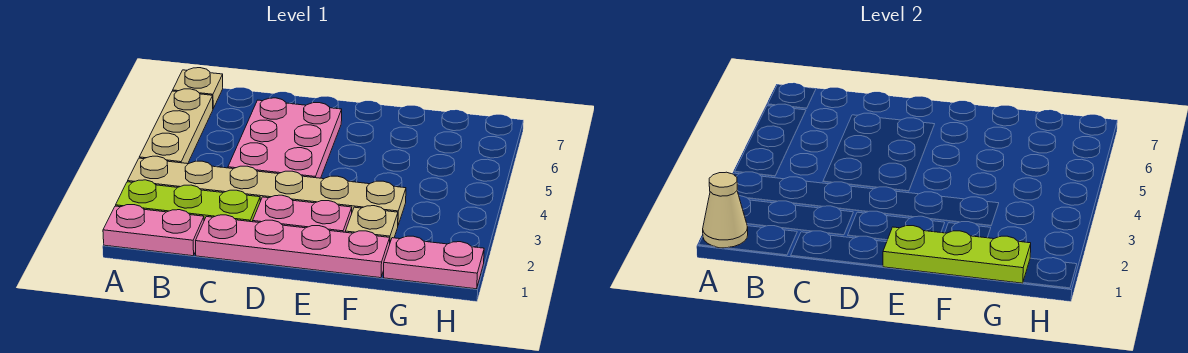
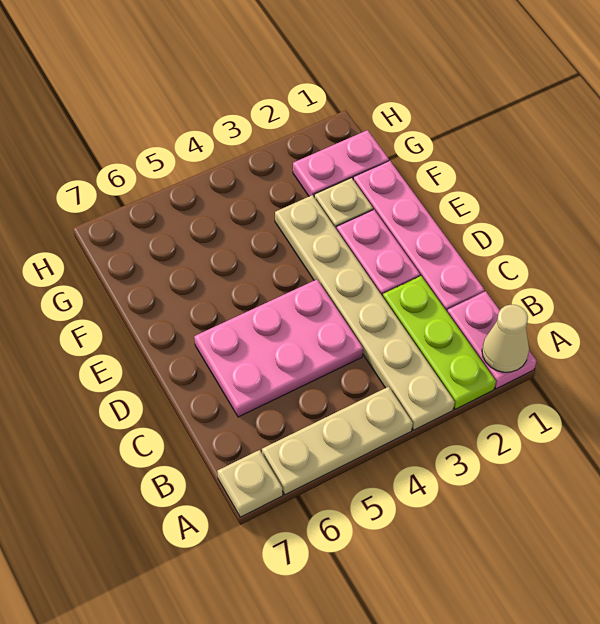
lime plate E1:G1 level 2 -> none
pink plate G1:H1 level 1 -> pink plate G1:G2 level 1

